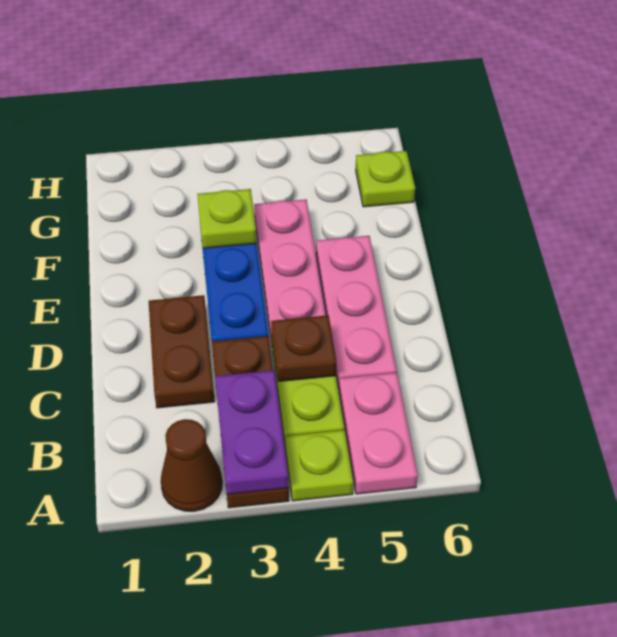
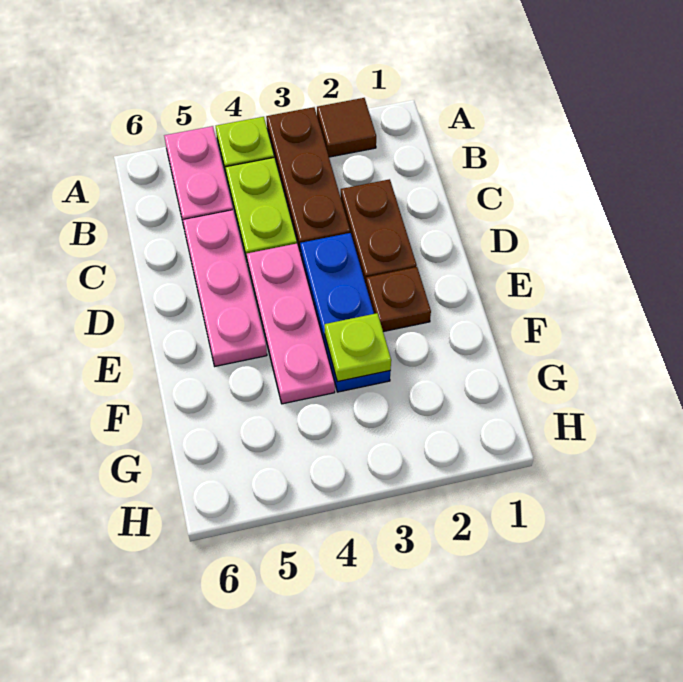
brown cone A2 level 1 -> brown tile A2 level 1
purple plate A3:B3 level 2 -> none
brown plate C4 level 2 -> brown plate E2 level 1
lime plate G6 level 1 -> none

